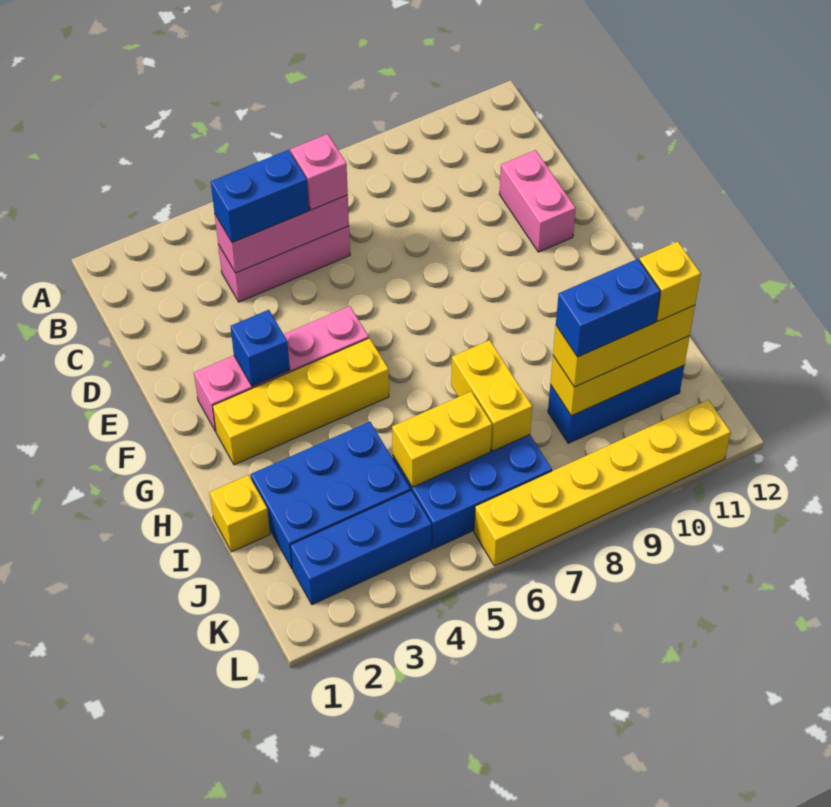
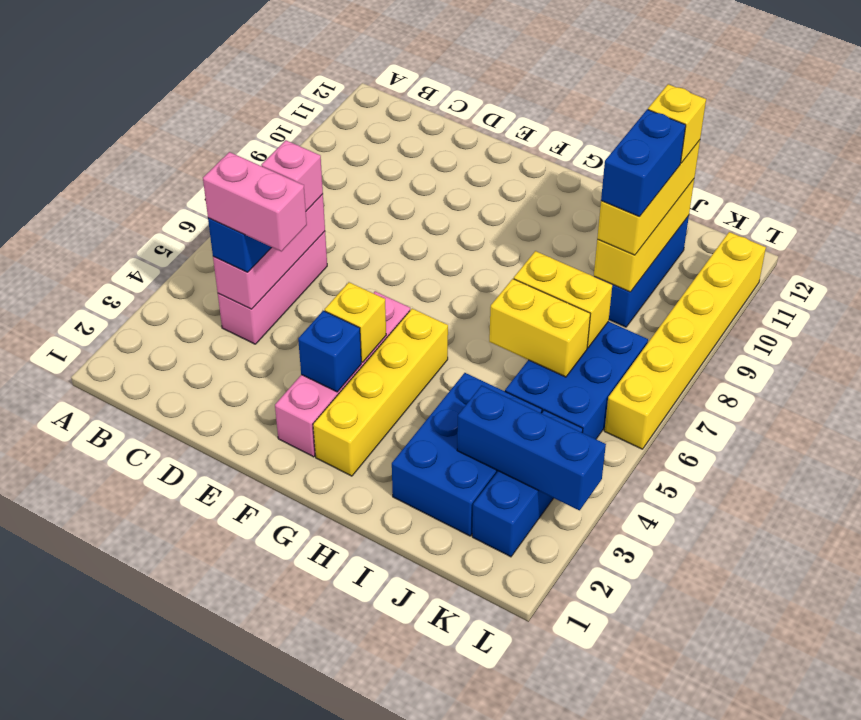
pink brick D11:E11 level 1 -> pink brick C4:D4 level 4
yellow brick I1 level 1 -> yellow brick F4 level 2
none -> blue brick J3:L3 level 2
yellow brick J5:J6 level 2 -> yellow brick I6:J6 level 2

